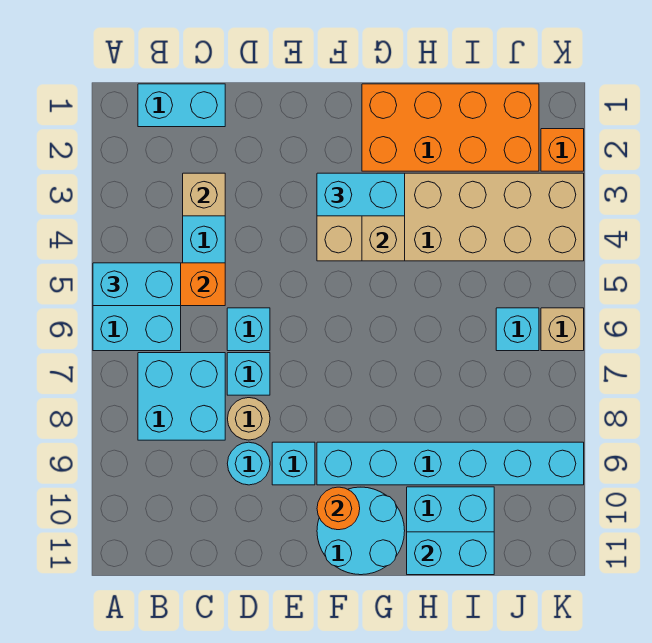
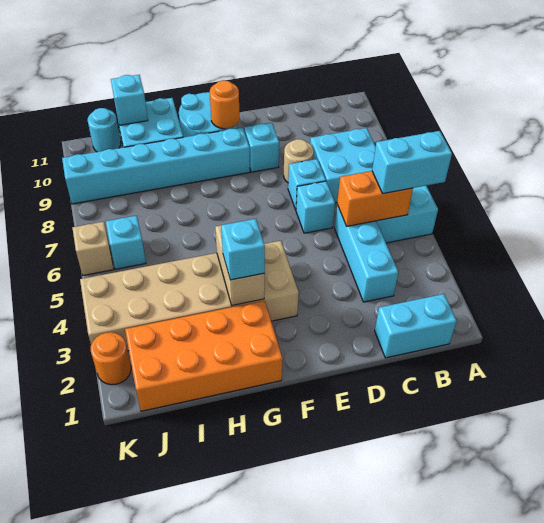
tan brick C3 level 2 -> none
cyan round brick D9 level 1 -> cyan round brick J11 level 1
cyan brick F3:G3 level 3 -> cyan brick G3 level 3
cyan brick H11:I11 level 2 -> cyan brick I11 level 2
orange brick K2 level 1 -> orange round brick K2 level 1

